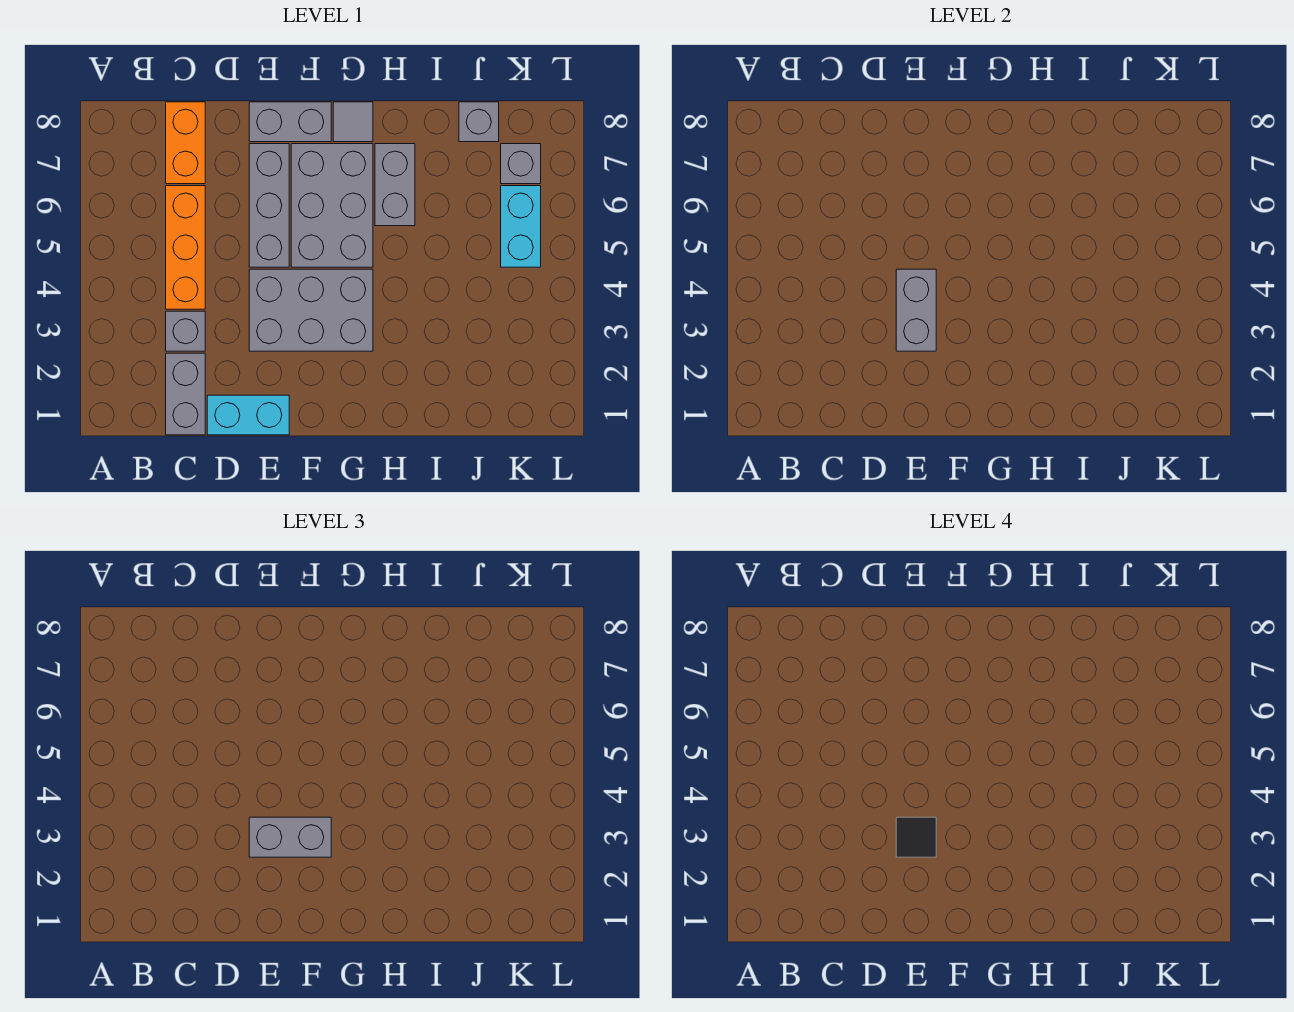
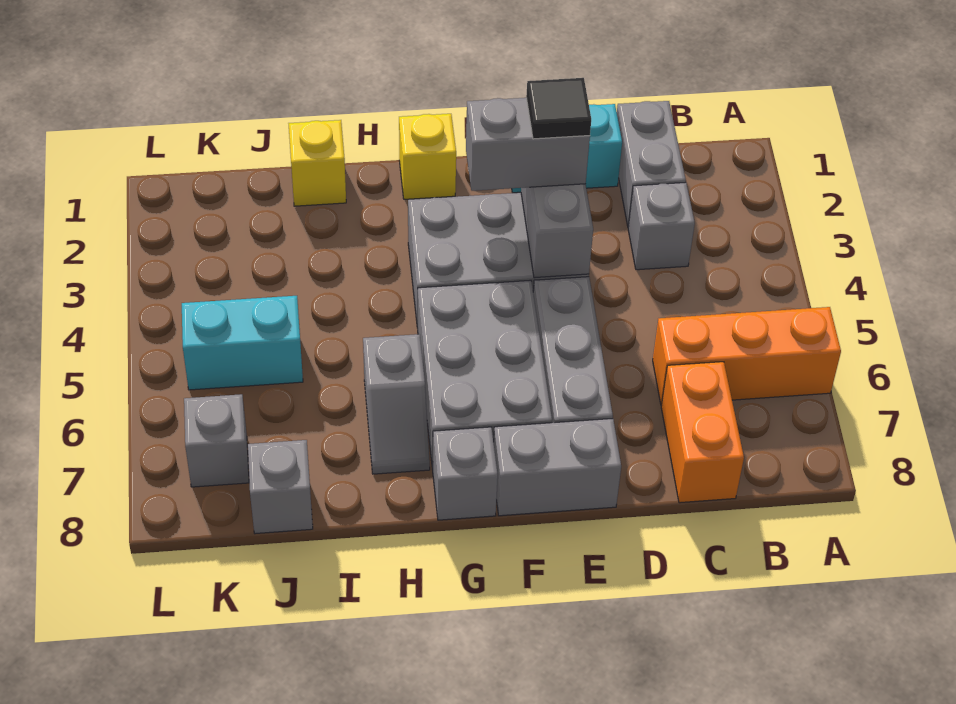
orange brick C4:C6 level 1 -> orange brick A6:C6 level 1
none -> yellow brick G1 level 1
grey tile G8 level 1 -> grey brick G8 level 1
grey brick H6:H7 level 1 -> grey slope H6:H7 level 1 top 6
none -> yellow brick I1 level 1
cyan brick K5:K6 level 1 -> cyan brick J5:K5 level 1

